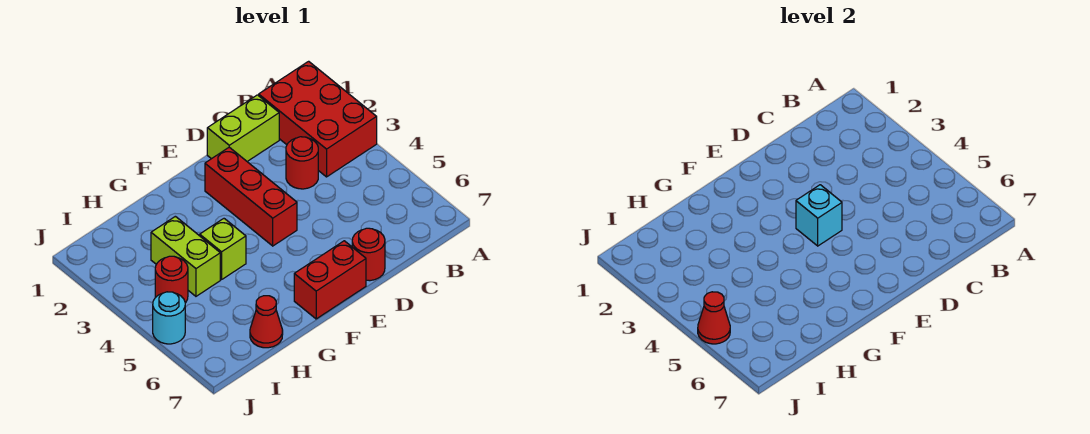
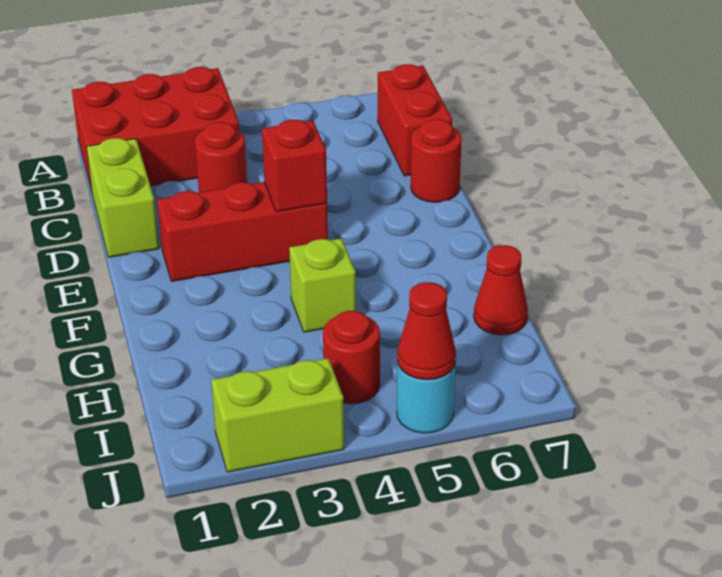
cyan brick E4 level 2 -> red brick E4 level 2
red brick E7:F7 level 1 -> red brick B7:C7 level 1
lime brick H3:H4 level 1 -> lime brick J2:J3 level 1

